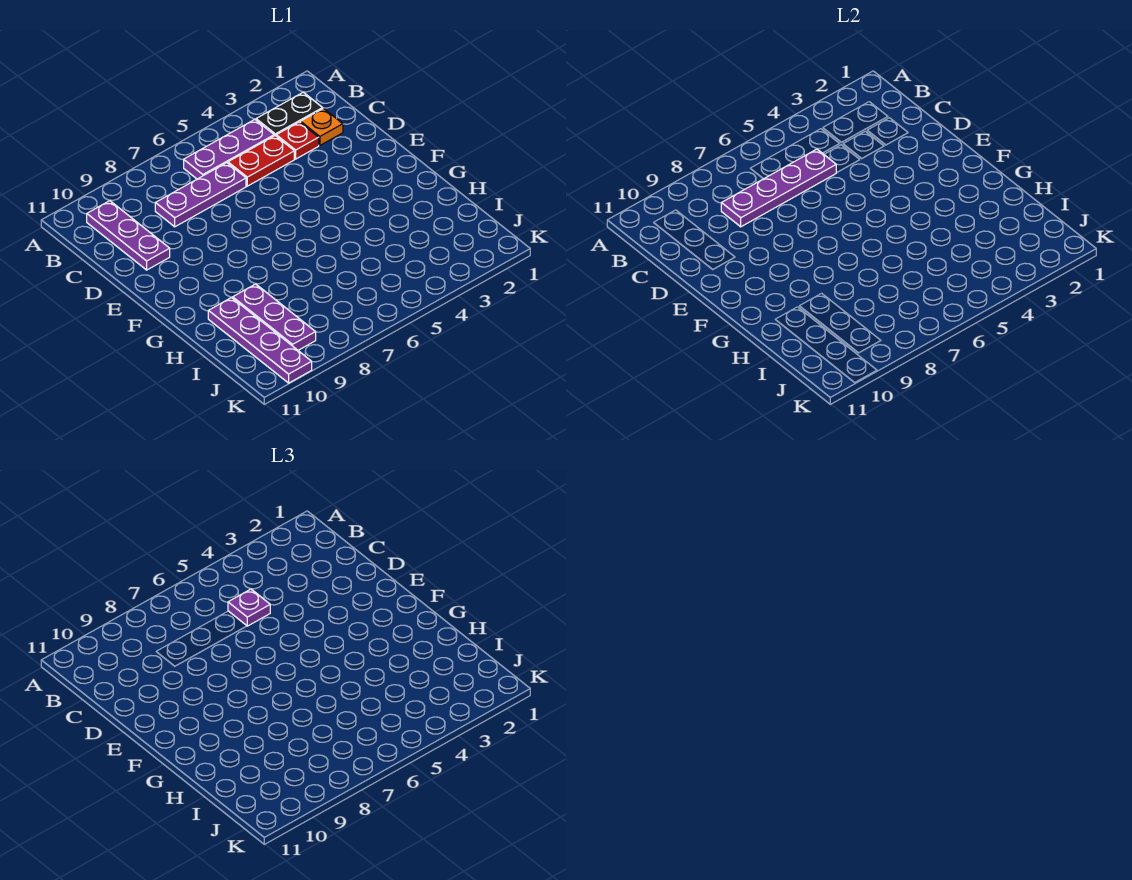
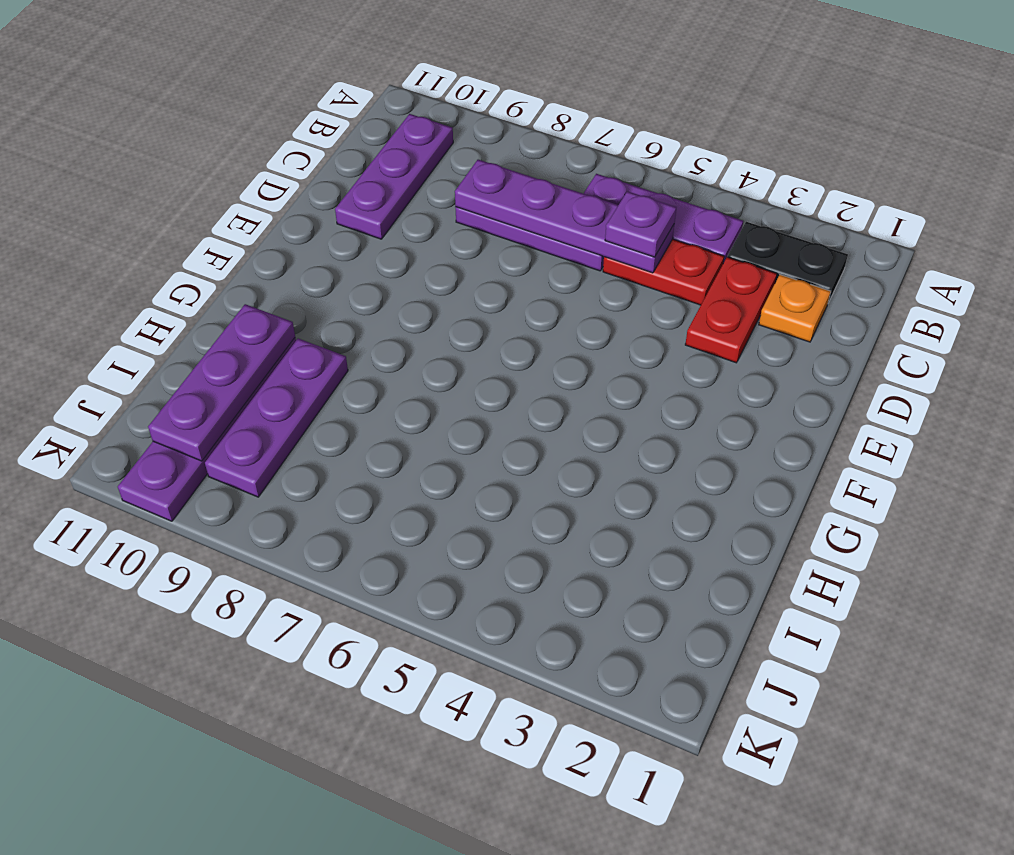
red plate C3 level 1 -> red plate C3:D3 level 1
none -> purple plate H10:J10 level 2

